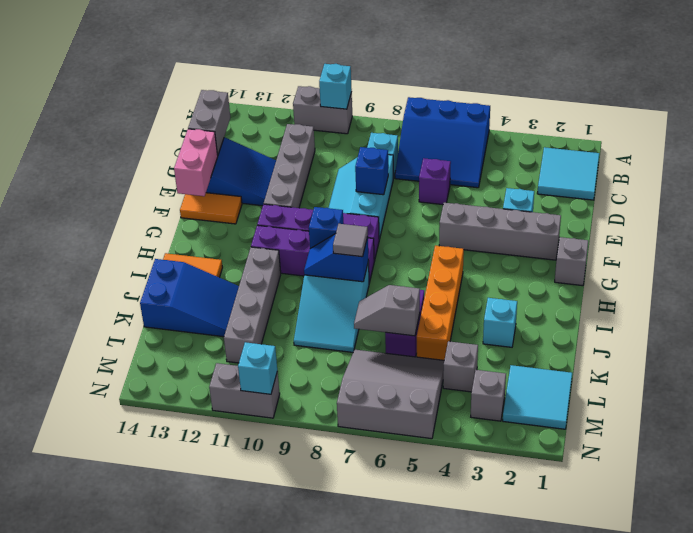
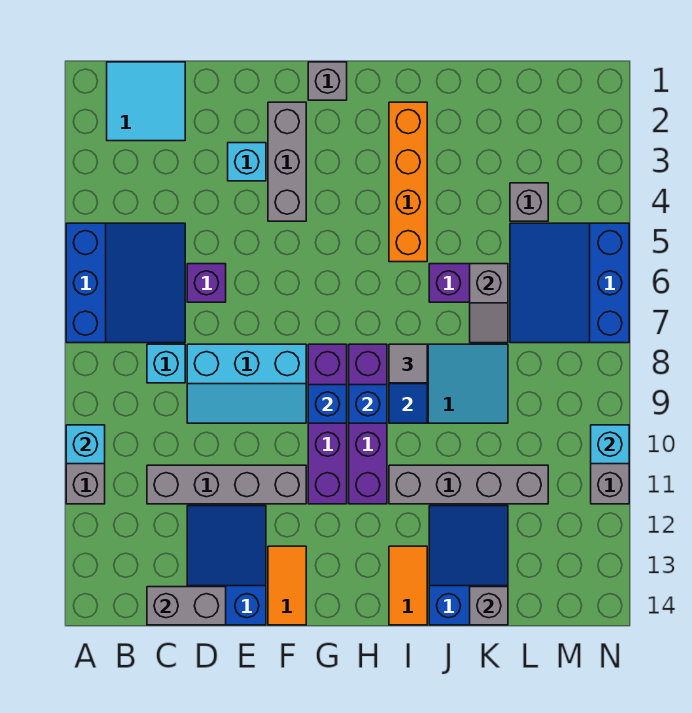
blue brick E8 level 2 -> blue brick G9 level 2
pink brick E14:F14 level 2 -> none
grey brick F2:F5 level 1 -> grey brick F2:F4 level 1
orange brick H5:K5 level 1 -> orange brick I2:I5 level 1
cyan brick J3 level 1 -> none
cyan tile L1:M2 level 1 -> none
grey slope L5:N7 level 1 top N -> blue slope L5:N7 level 1 top N
grey brick M3 level 1 -> grey brick K14 level 2

